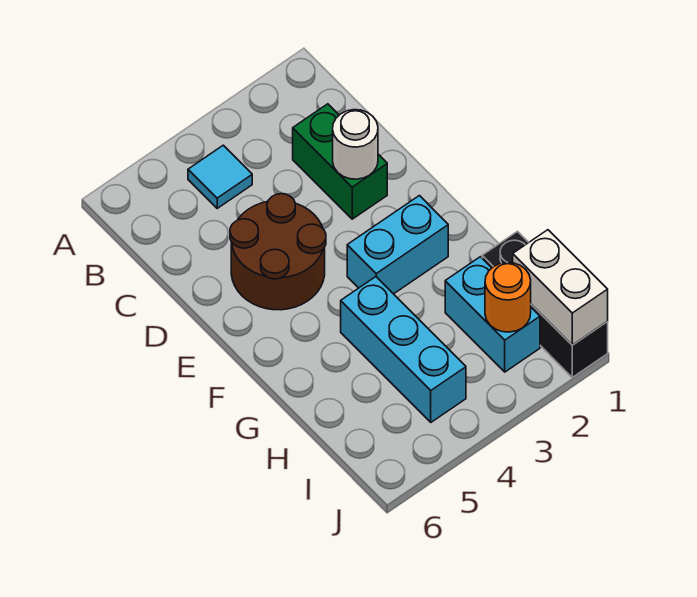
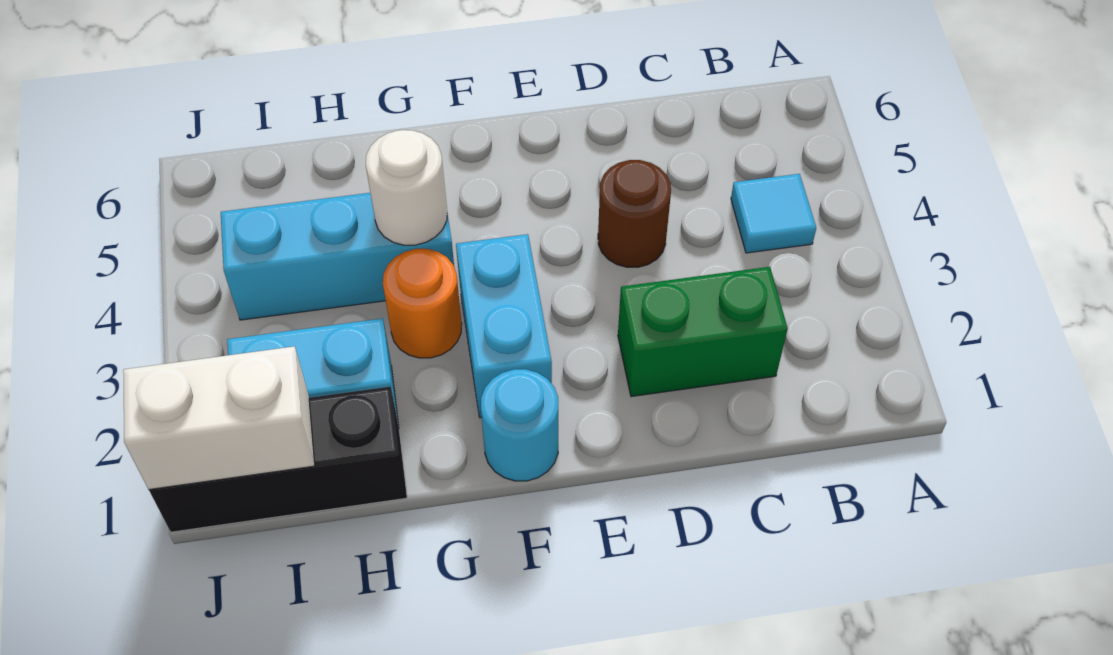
white round brick D2 level 2 -> white round brick G4 level 2
brown round brick D4:E5 level 1 -> brown round brick D4 level 1
none -> cyan round brick F1 level 1
orange round brick I2 level 2 -> orange round brick G3 level 1

